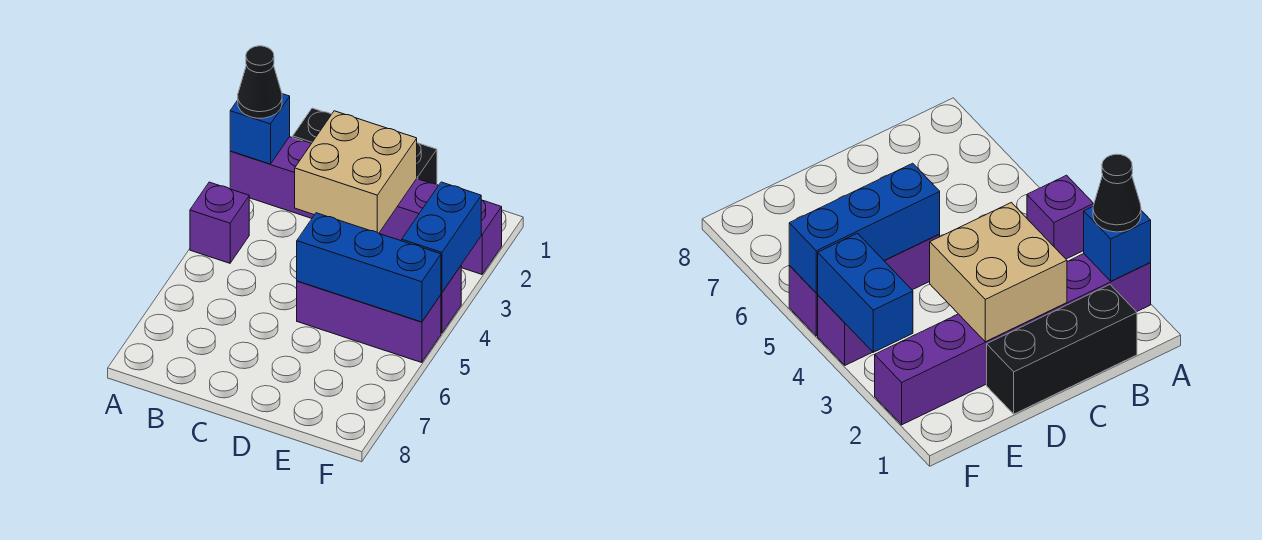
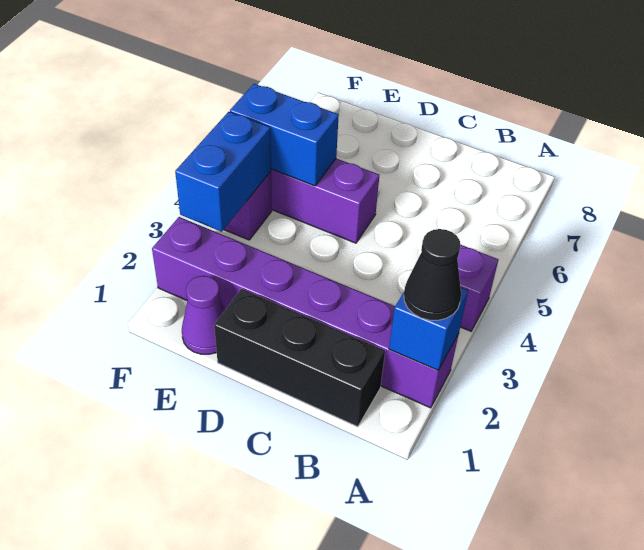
tan brick C2:D3 level 2 -> none
blue brick D5:F5 level 2 -> blue brick E5:F5 level 2
none -> purple cone E1 level 1

